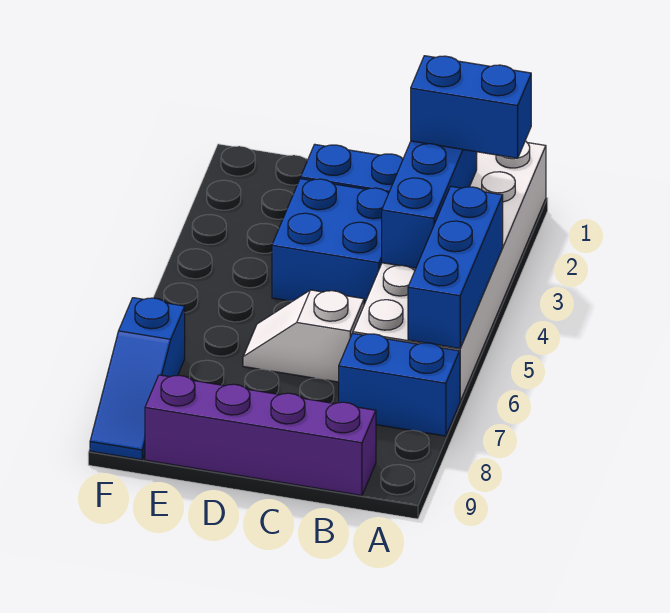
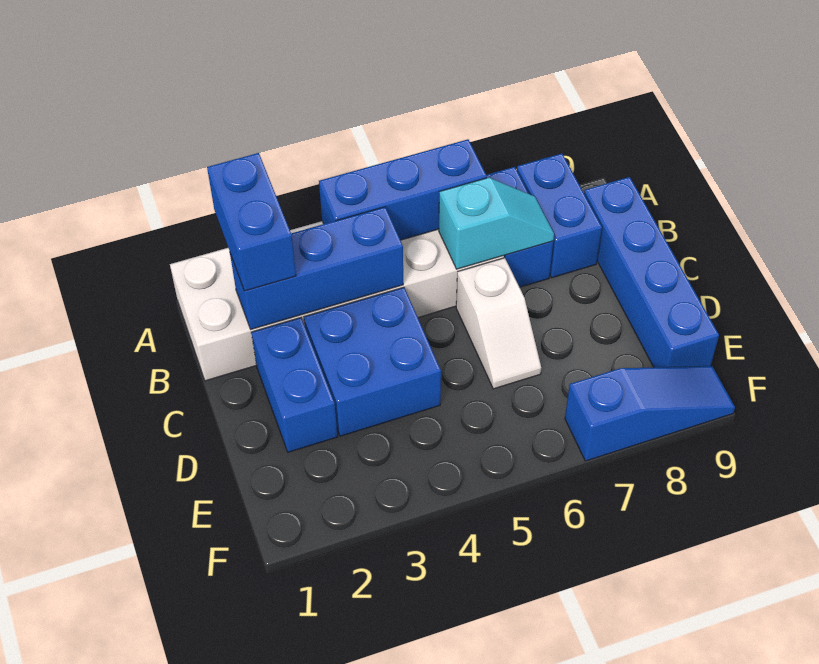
none -> blue brick A8:B8 level 1
none -> cyan slope B6:B7 level 2 top 6
purple brick B9:E9 level 1 -> blue brick B9:E9 level 1

